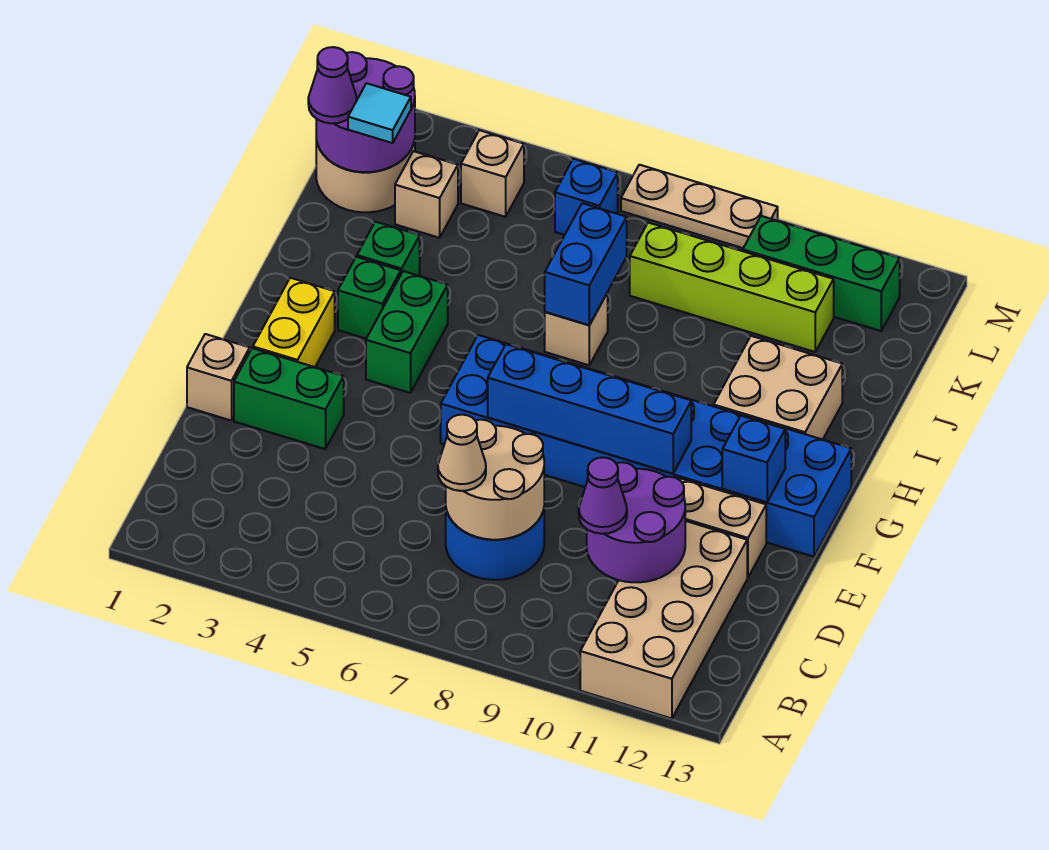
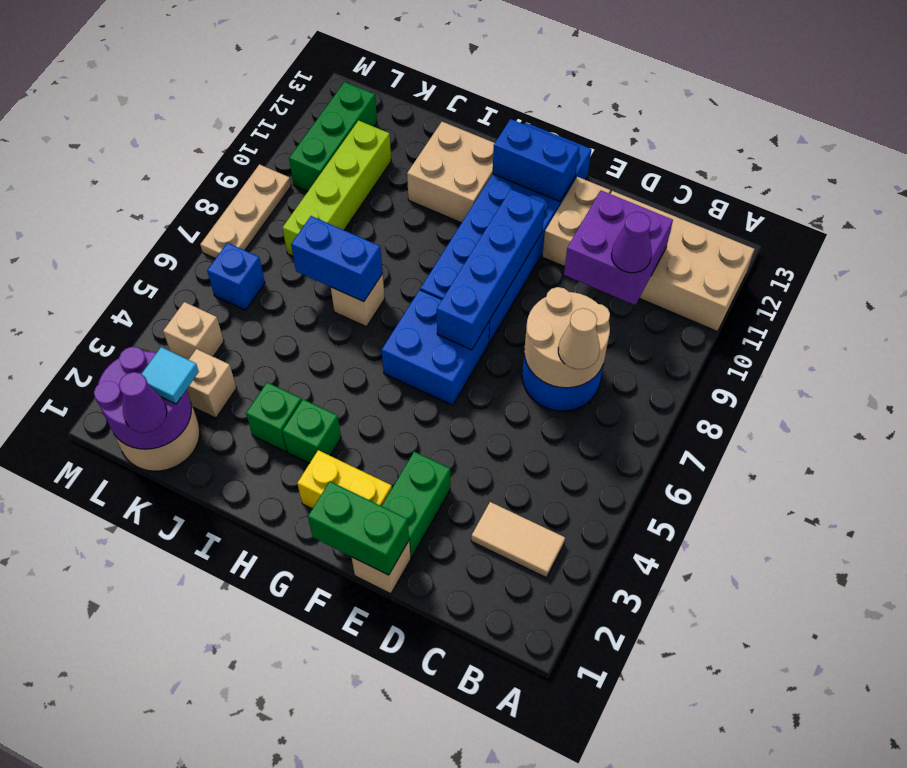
none -> tan tile B3:C3 level 1
purple round brick C10:D11 level 2 -> purple brick C10:D11 level 2
blue brick F12 level 2 -> blue brick F12:G12 level 2
green brick G4:H4 level 1 -> green brick E1:F1 level 2

